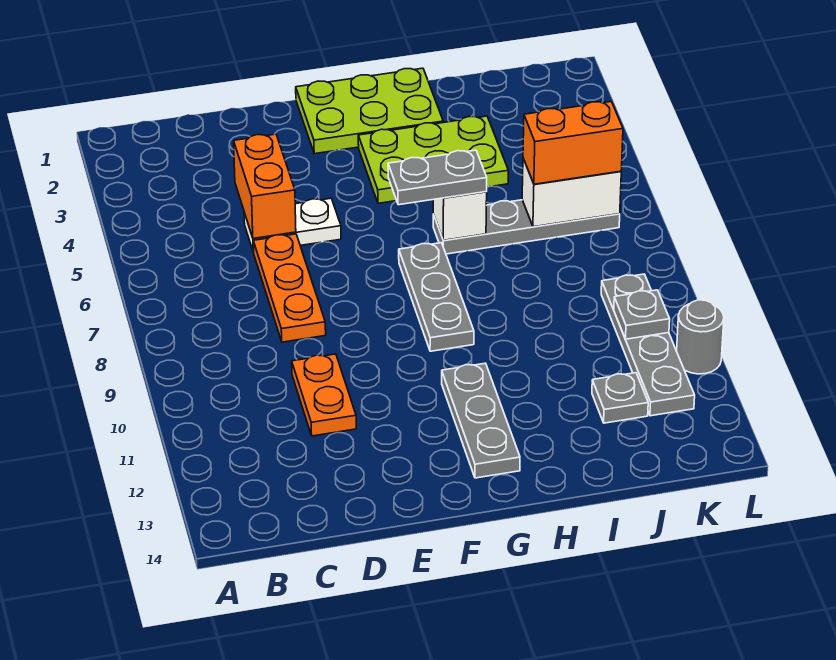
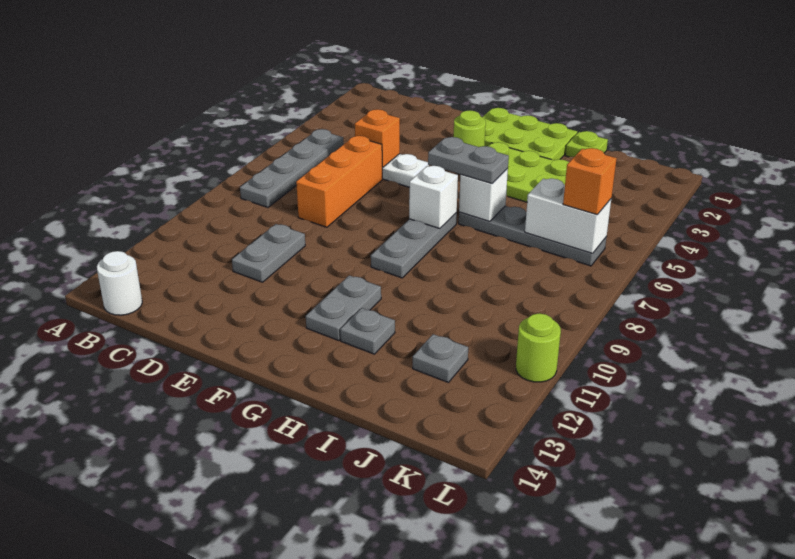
none -> white round brick B14 level 1
orange brick D4:D5 level 2 -> orange brick D5 level 2
orange plate D6:D8 level 1 -> orange brick D6:D8 level 1
orange plate D10:D11 level 1 -> grey plate D10:D11 level 1
none -> lime round brick F3 level 1
none -> white brick G7 level 2
grey plate G11:G13 level 1 -> grey plate G11:G12 level 1
none -> lime plate I1 level 1
orange brick J6:K6 level 3 -> orange brick K6 level 3
grey plate K9:K12 level 1 -> grey plate B5:B8 level 1
grey plate K10 level 2 -> grey plate H12 level 1
grey round brick L11 level 1 -> lime round brick L11 level 1

